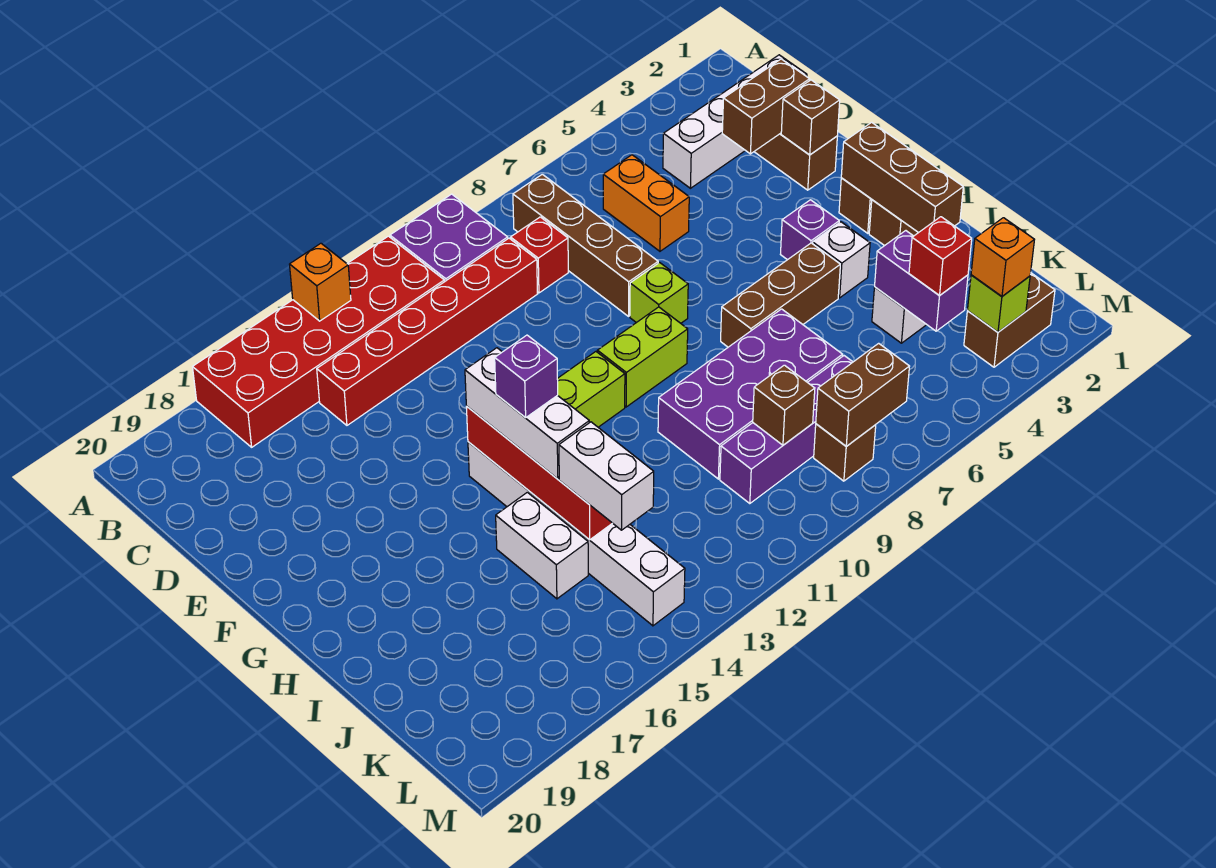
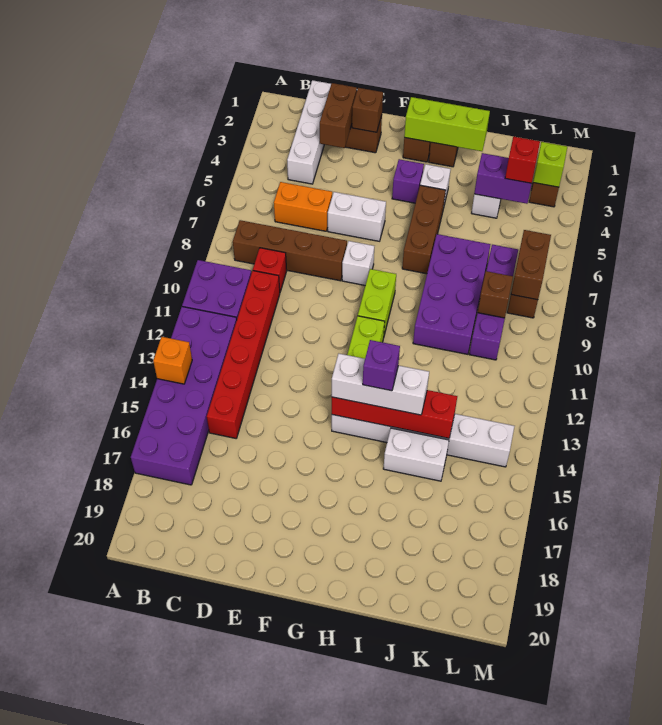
red brick A12:B17 level 1 -> purple brick A12:B17 level 1
lime brick F8 level 1 -> white brick F8 level 1
brown brick G2:I2 level 2 -> lime brick G2:I2 level 2
white brick J14:K14 level 3 -> white brick E6:F6 level 1
orange brick L3 level 3 -> none

